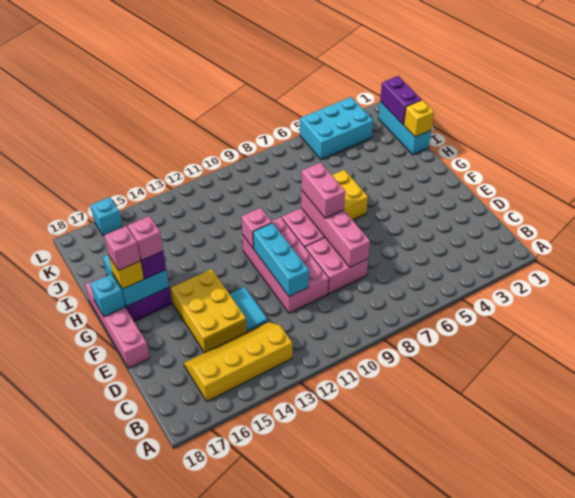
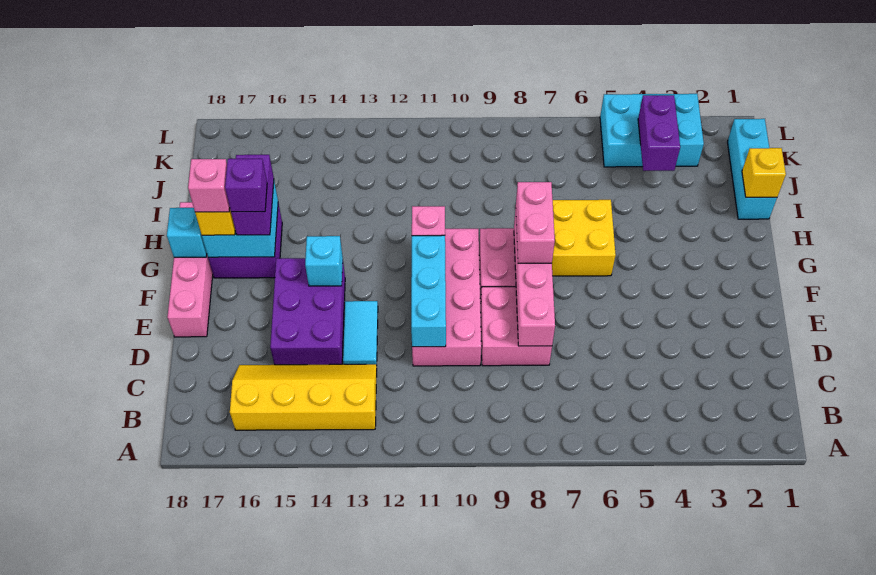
yellow brick D14:F15 level 1 -> purple brick D14:F15 level 1
pink brick G16 level 4 -> purple brick G16 level 4
purple brick J1:K1 level 2 -> purple brick J4:K4 level 2
cyan brick L16 level 1 -> cyan brick F14 level 2

